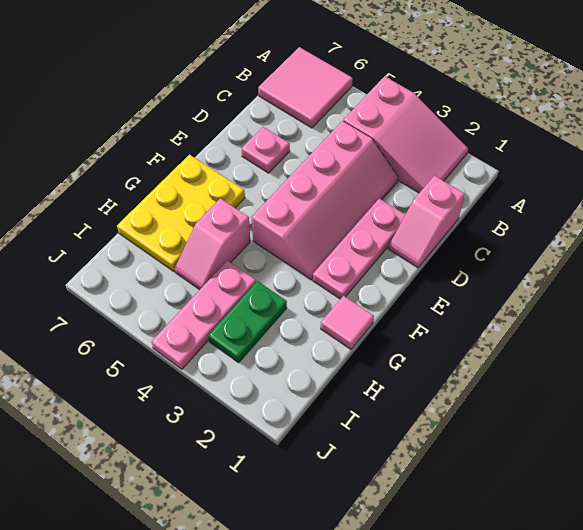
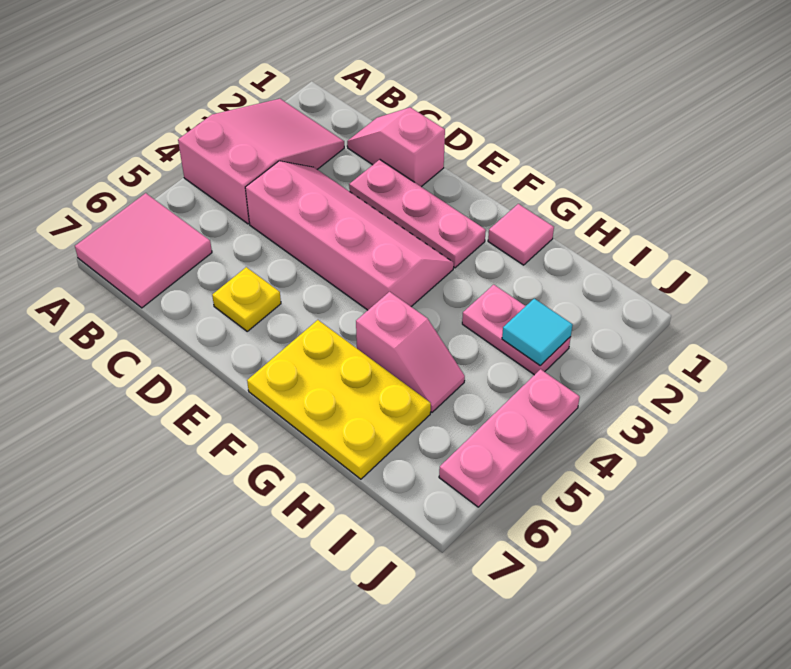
pink slope C1:D1 level 1 top C -> pink slope C1:D1 level 1 top D
pink plate D6 level 1 -> yellow plate D6 level 1
green plate H3:I3 level 1 -> pink plate H3:I3 level 1
pink plate H4:J4 level 1 -> pink plate J4:J6 level 1
none -> cyan tile I3 level 2

